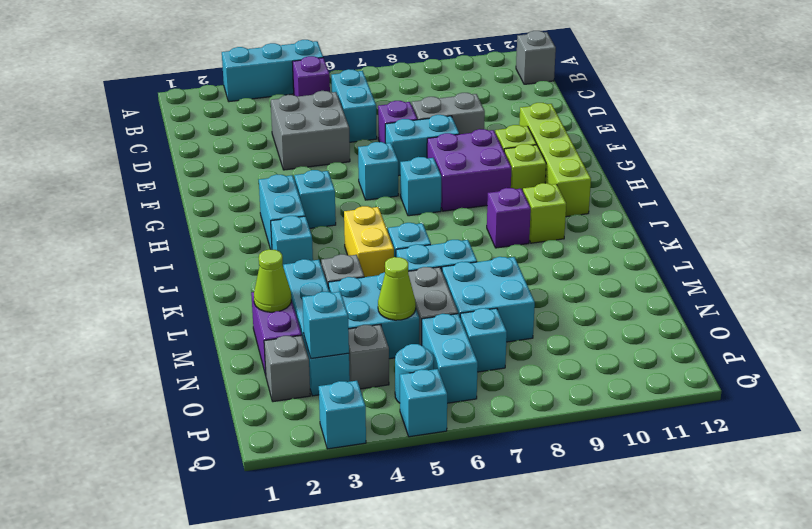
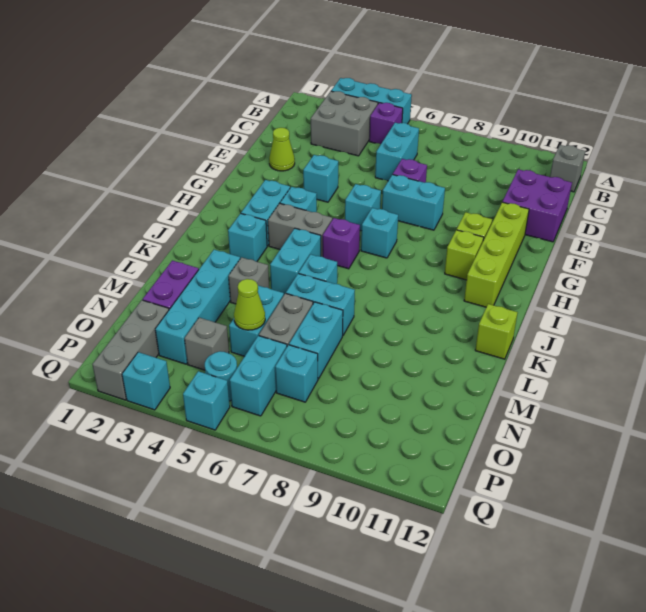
grey brick D4:E5 level 1 -> grey brick B3:C4 level 1
grey brick E8:E9 level 1 -> grey brick I4:I5 level 1
purple brick G8:H9 level 1 -> purple brick D11:E12 level 1
yellow brick J5:K5 level 1 -> cyan brick J5:K5 level 1
purple brick J9 level 1 -> purple brick I6 level 1
lime brick J10 level 1 -> lime brick K12 level 1
lime cone M2 level 2 -> lime cone E2 level 1
cyan brick M4:N5 level 1 -> cyan brick M5:N5 level 1
cyan brick M7:N8 level 1 -> cyan brick M7:N7 level 1
grey brick O2 level 1 -> grey brick O2:Q2 level 1
cyan brick O3 level 2 -> cyan brick F4 level 1

